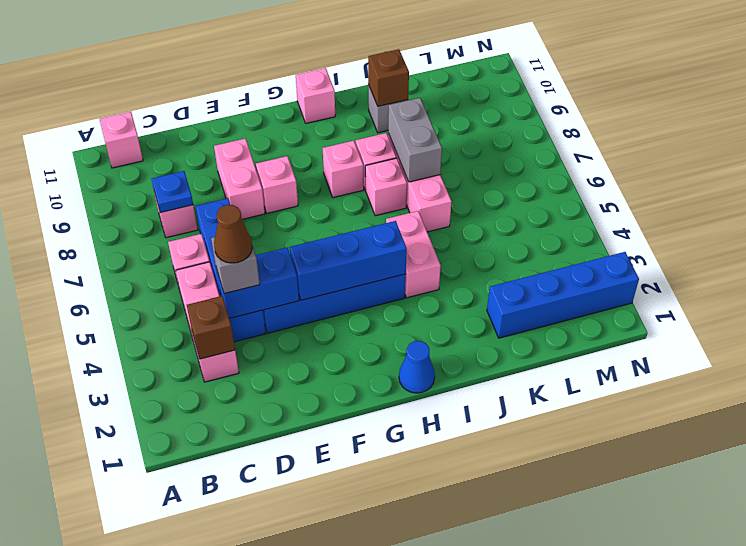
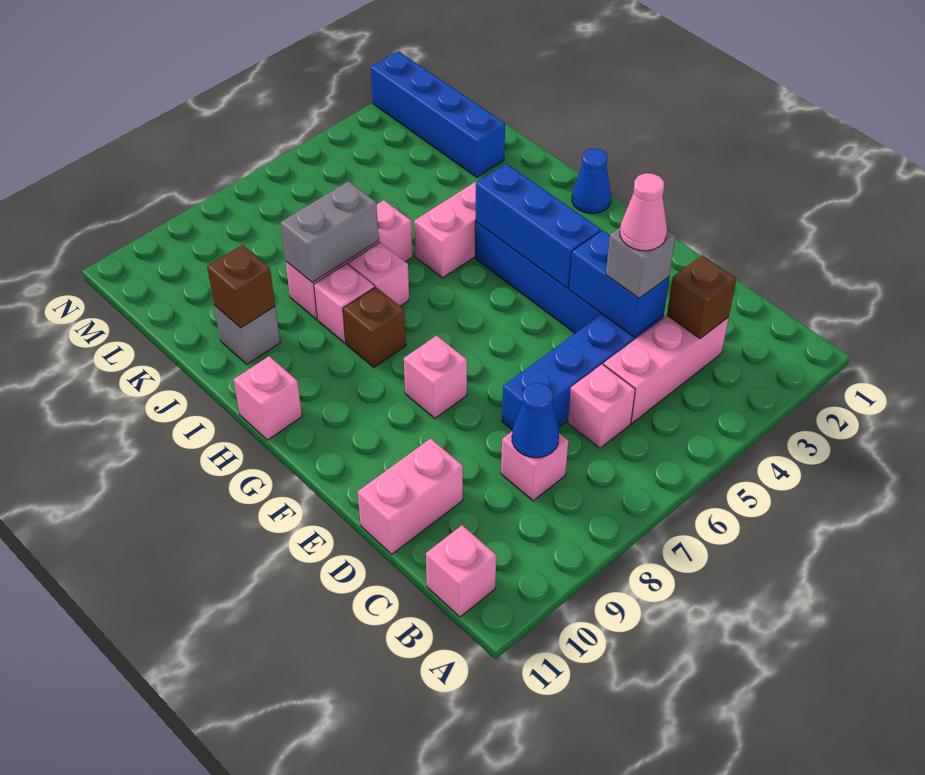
blue plate C8 level 2 -> blue cone C8 level 2
brown cone D4 level 4 -> pink cone D4 level 4
pink brick E8:E9 level 1 -> pink brick D10:D11 level 1
pink brick H8 level 1 -> brown brick H8 level 1

